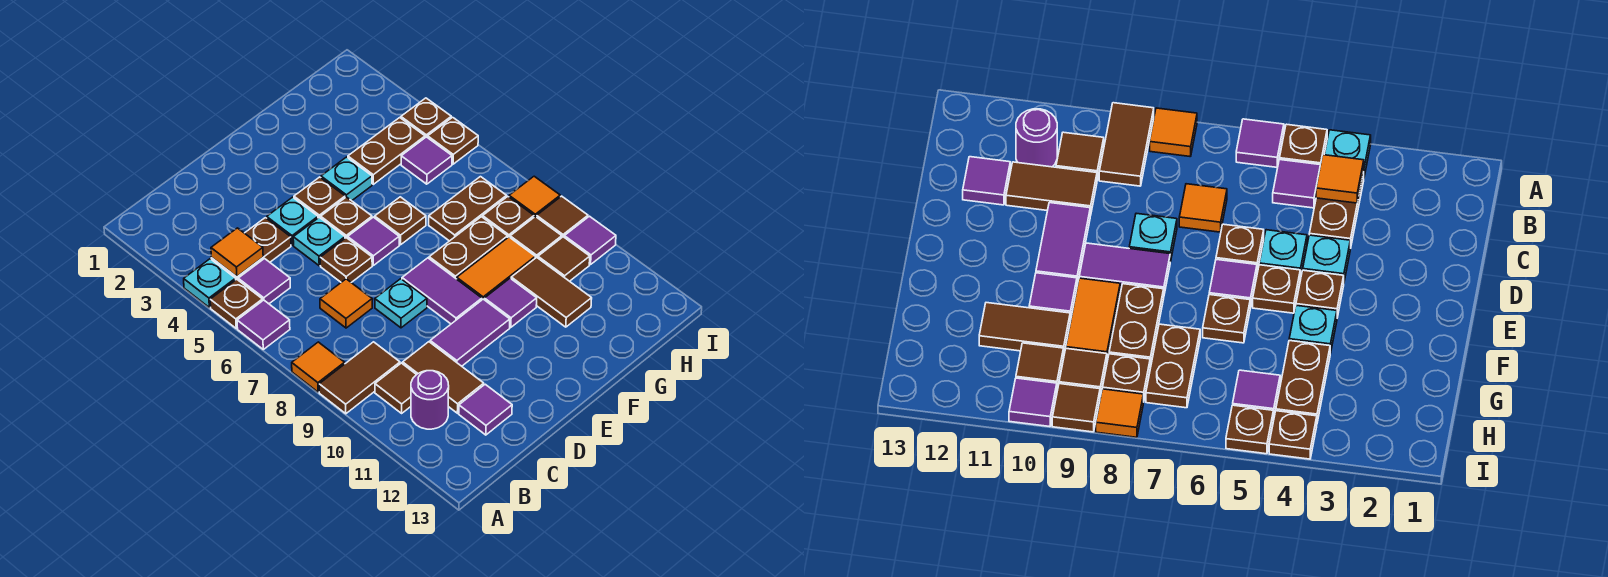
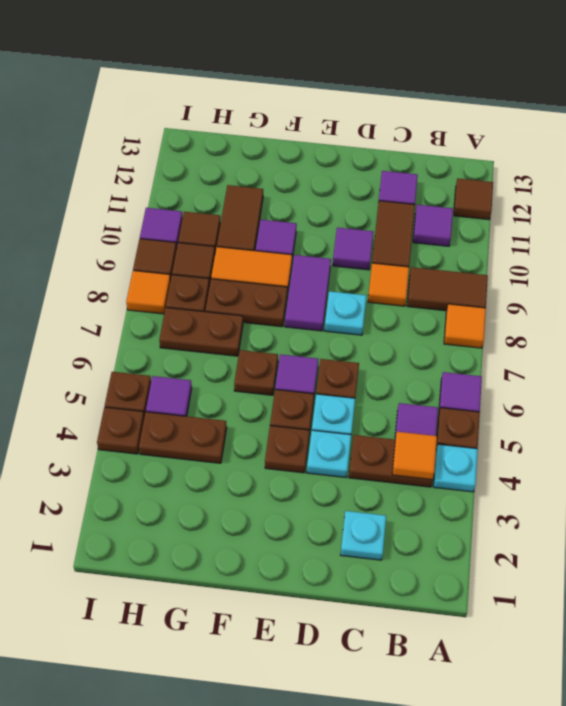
brown tile B10 level 1 -> brown tile A12 level 1
purple round brick B11 level 1 -> purple tile B11 level 1
orange tile C7 level 1 -> orange tile C9 level 1
purple tile D10:E10 level 1 -> purple tile D10 level 1
cyan plate F4 level 1 -> cyan plate C2 level 1

